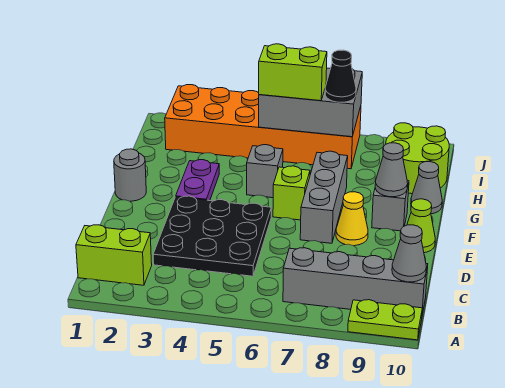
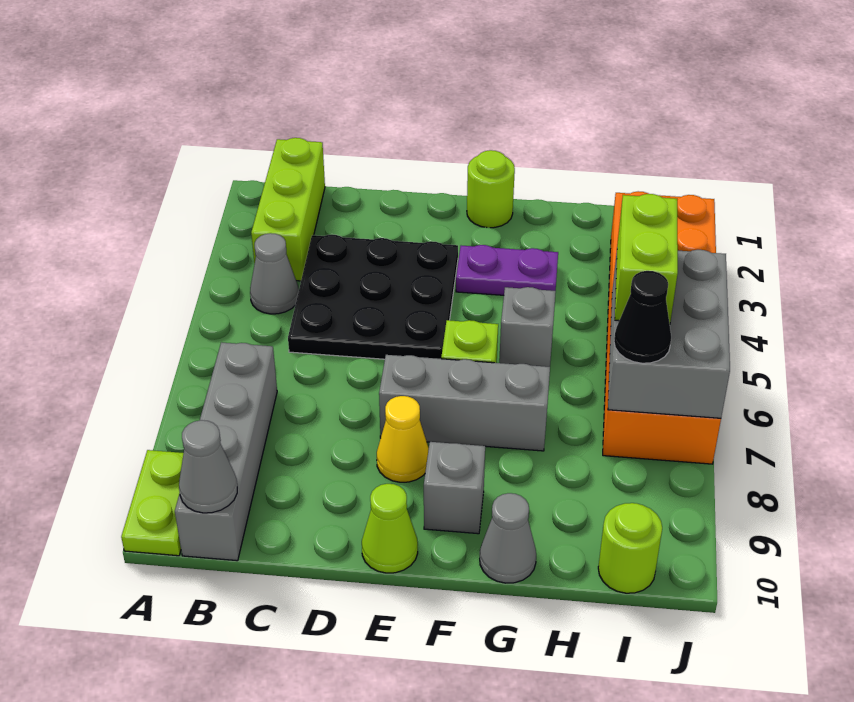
lime brick B1:B2 level 1 -> lime brick B1:B3 level 1
grey round brick F1 level 1 -> lime round brick F1 level 1
grey cone F9 level 2 -> grey cone B4 level 1
lime round brick H9:I10 level 1 -> lime round brick I10 level 1

